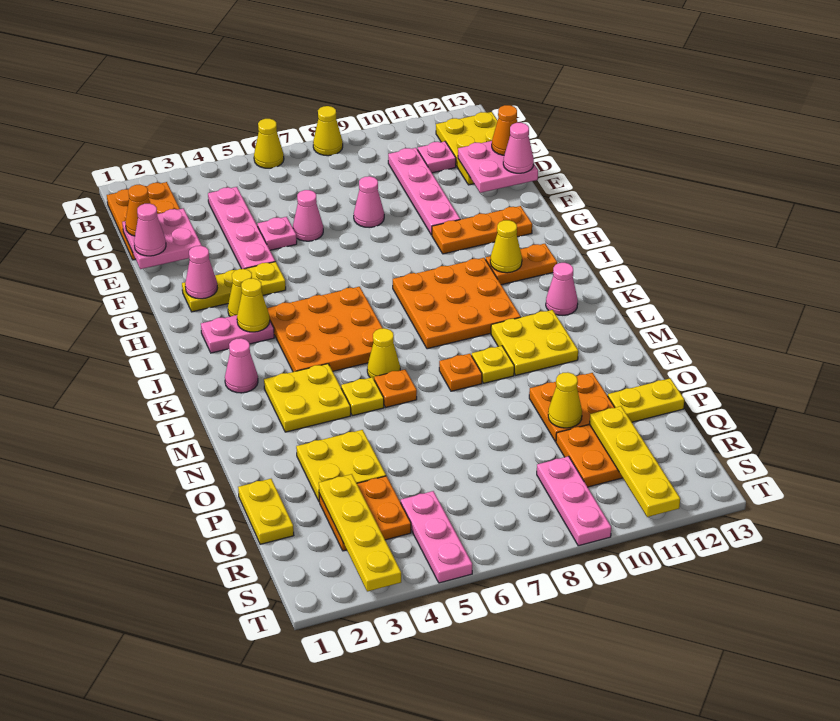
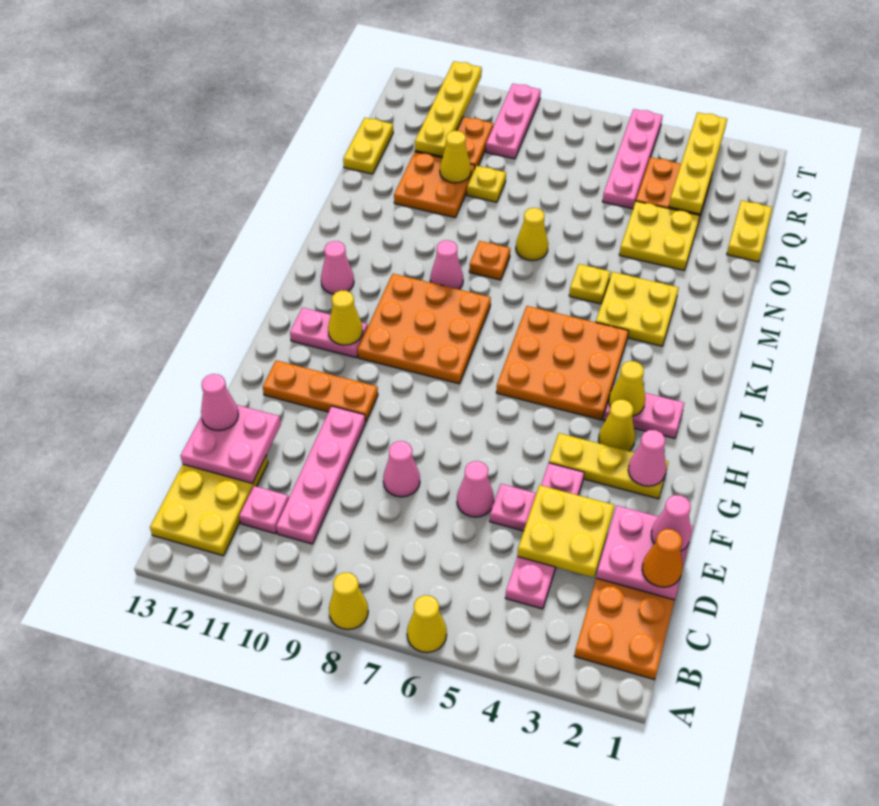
orange cone D13 level 3 -> none
orange plate I11:I12 level 1 -> pink plate I11:I12 level 1
pink cone K2 level 1 -> pink cone L9 level 1
yellow cone L6 level 1 -> yellow cone N7 level 1
yellow plate L10:M11 level 1 -> yellow plate D3:E4 level 2
orange plate M6 level 1 -> none
yellow plate M9 level 1 -> yellow plate P9 level 1
yellow plate P12:P13 level 1 -> yellow plate P13:Q13 level 1
pink plate R5:T5 level 1 -> pink plate Q5:T5 level 1

